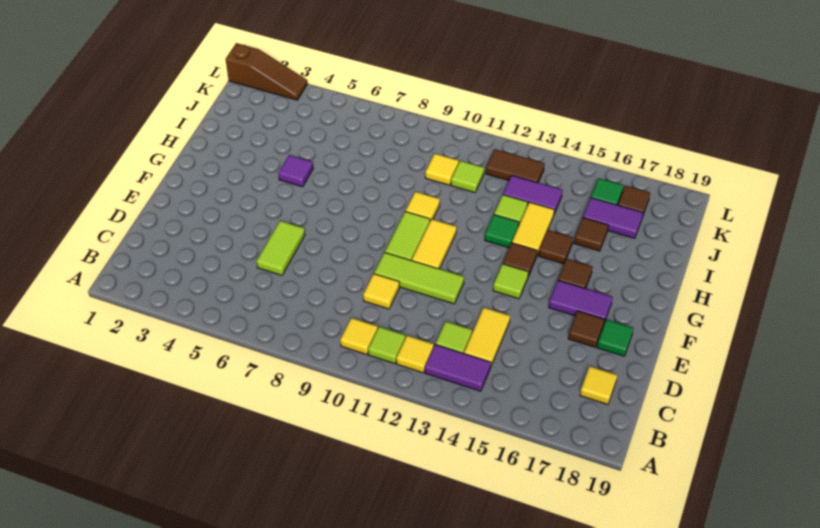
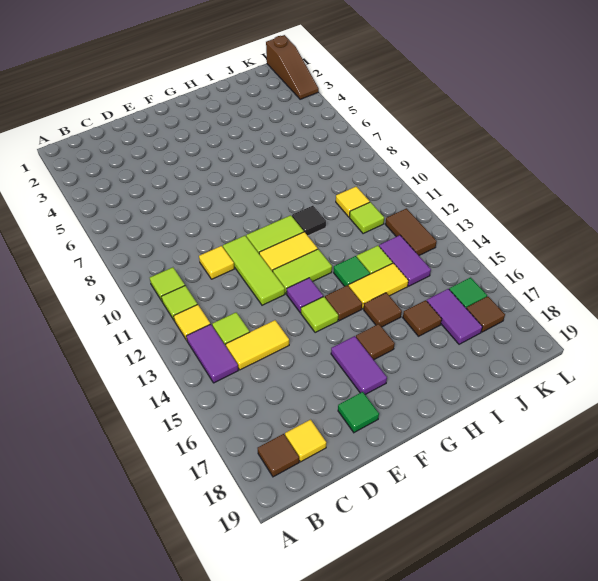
yellow tile B10 level 1 -> lime tile B10 level 1
lime tile D6:E6 level 1 -> lime tile F12:G12 level 1
brown tile E17 level 1 -> brown tile B18 level 1
purple tile H5 level 1 -> purple tile F13 level 1
yellow tile H10 level 1 -> black tile H10 level 1

